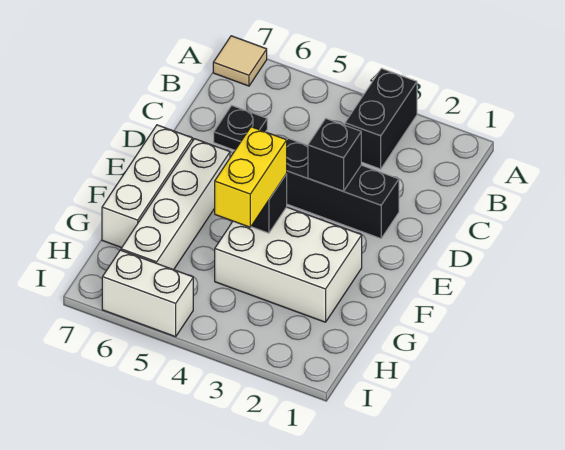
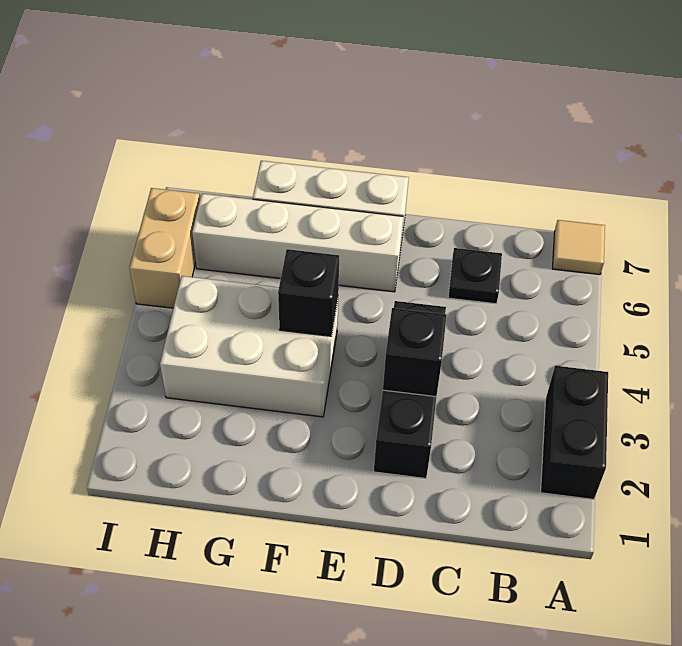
black brick A3:B3 level 1 -> black brick A2:A3 level 1
white brick F2:G4 level 1 -> white brick F3:H4 level 1
yellow brick F4:G4 level 3 -> none
white brick I5:I6 level 1 -> tan brick I5:I6 level 1

